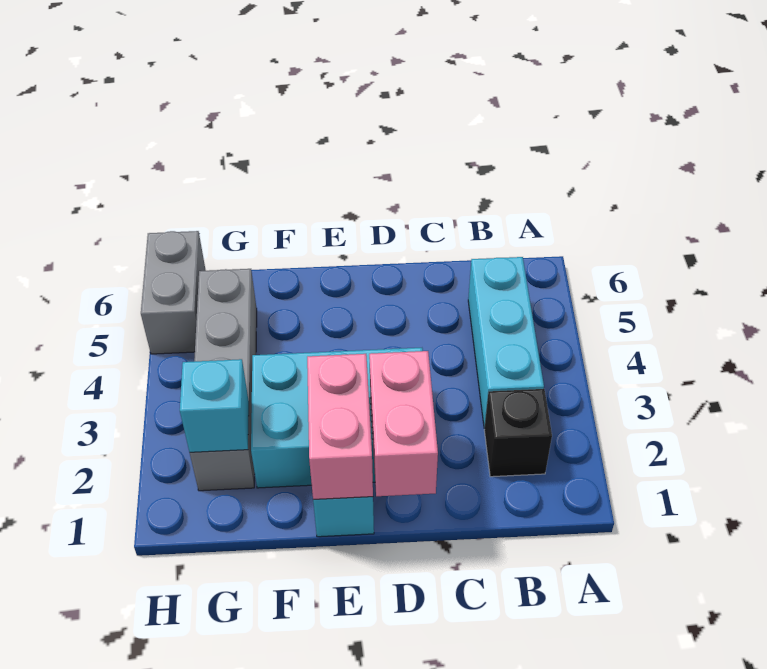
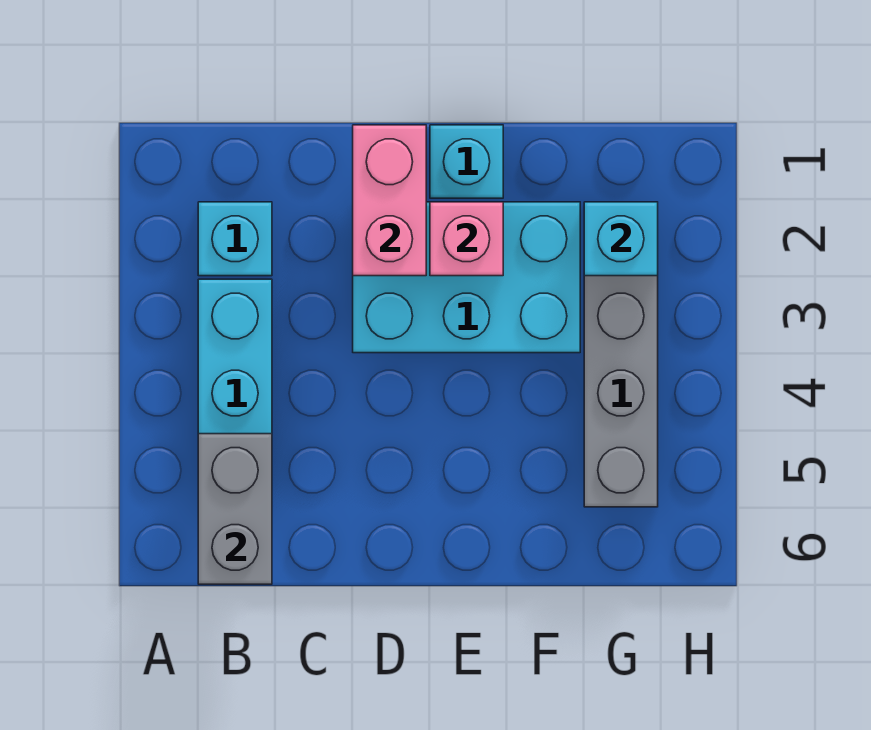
black brick B2 level 1 -> cyan brick B2 level 1
pink brick E1:E2 level 2 -> pink brick E2 level 2
grey brick H5:H6 level 1 -> grey brick B5:B6 level 2

